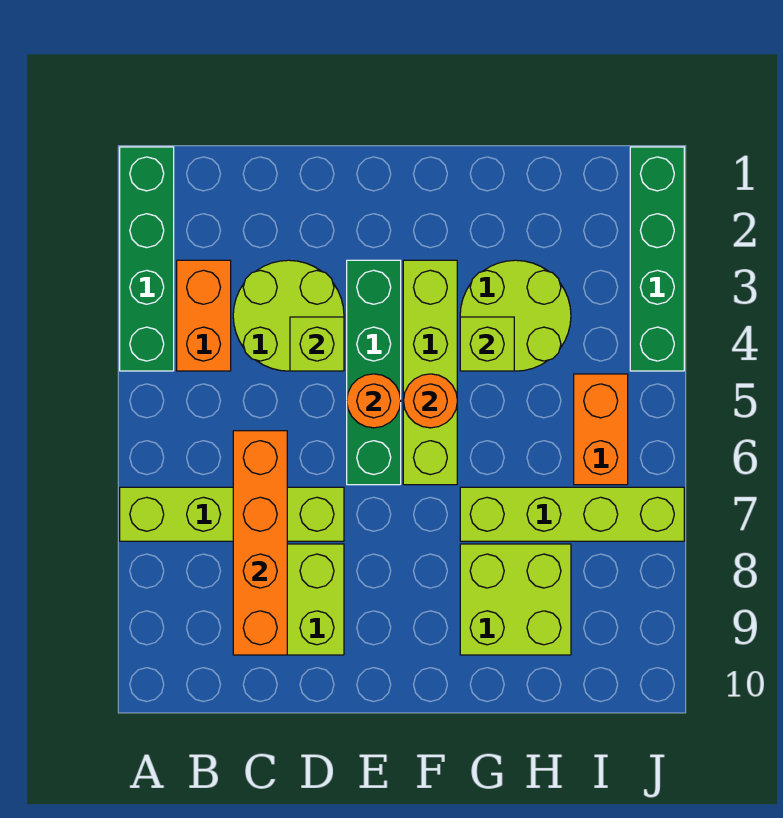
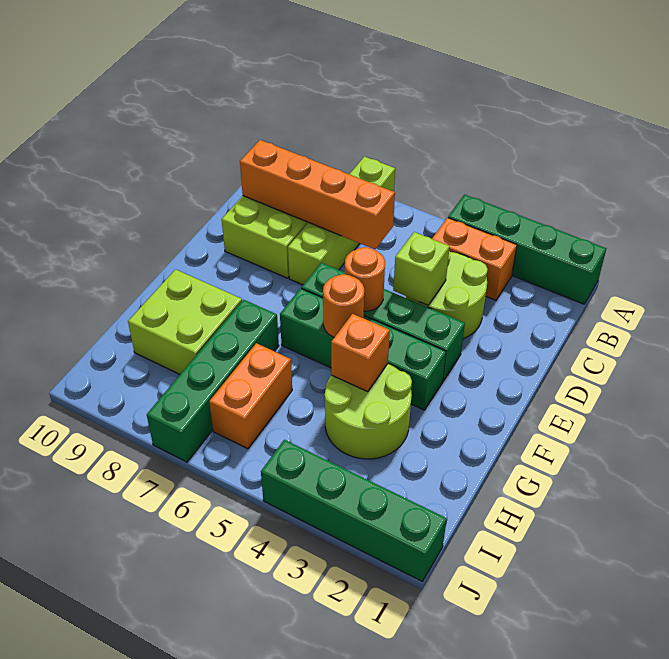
lime brick F3:F6 level 1 -> green brick F3:F6 level 1
lime brick G4 level 2 -> orange brick G4 level 2
lime brick G7:J7 level 1 -> green brick G7:J7 level 1
orange brick I5:I6 level 1 -> orange brick H6:I6 level 1

